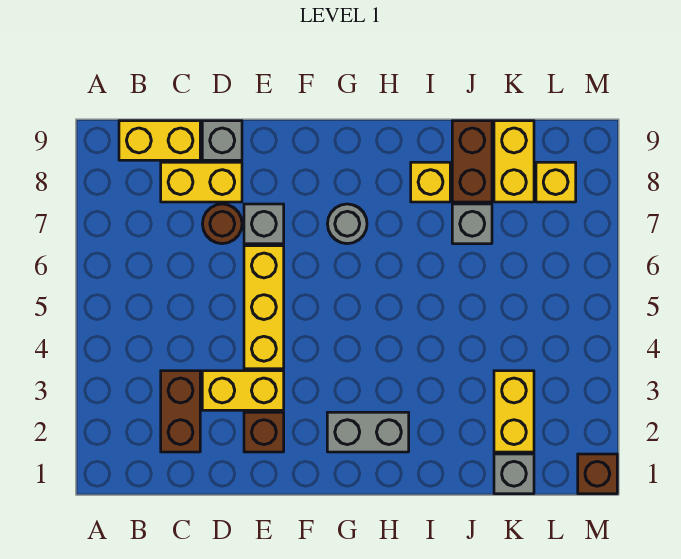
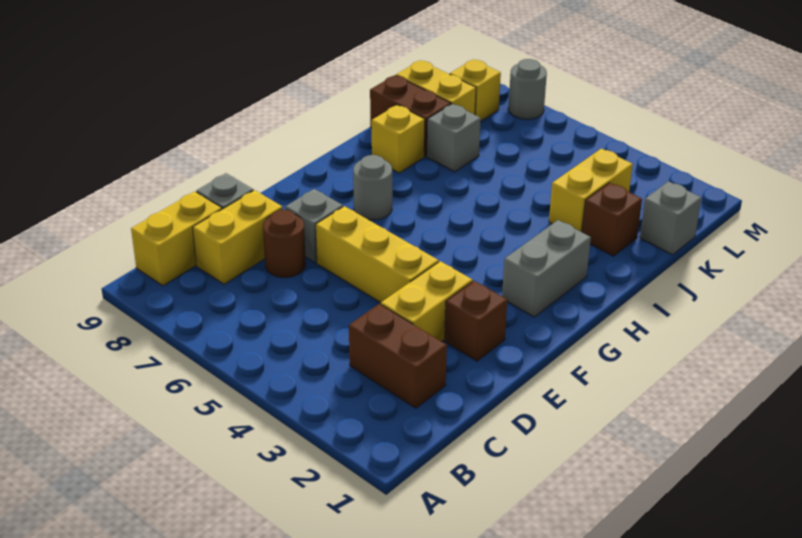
yellow brick K2:K3 level 1 -> yellow brick J3:K3 level 1
brown brick M1 level 1 -> brown brick J2 level 1
none -> grey round brick M7 level 1

